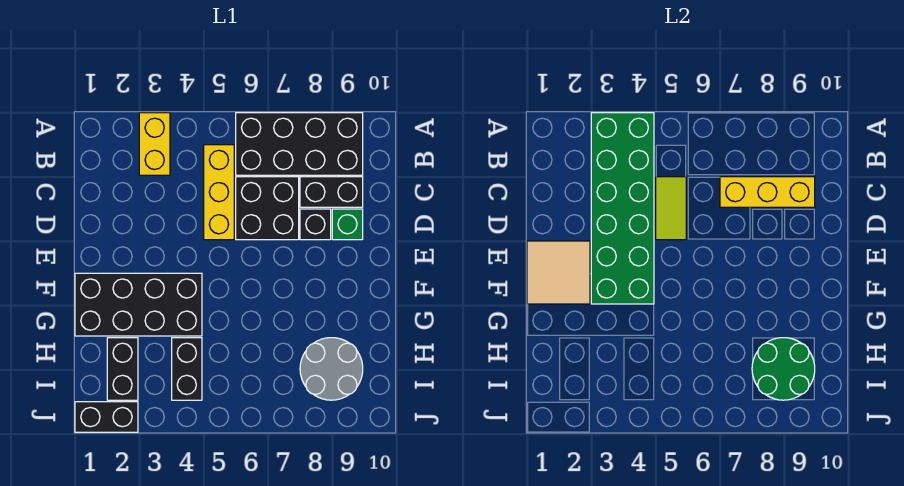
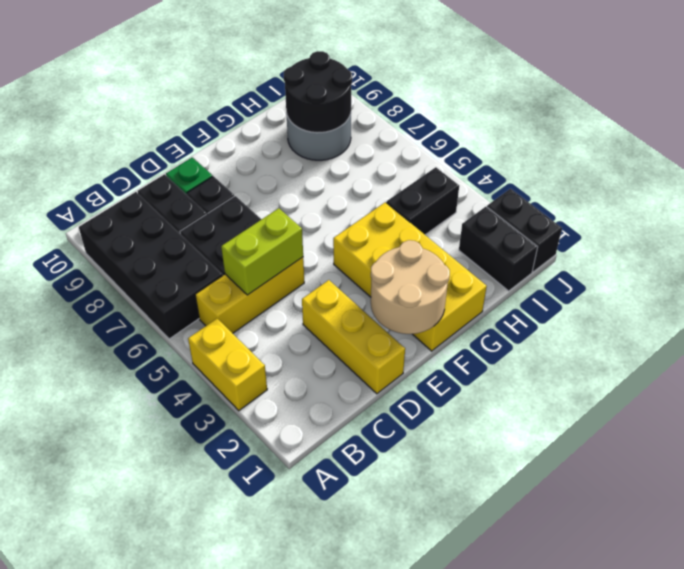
yellow brick A3:B3 level 1 -> yellow brick A3:A4 level 1
green brick A3:F4 level 2 -> none
lime tile C5:D5 level 2 -> lime brick C5:D5 level 2
yellow brick C7:C9 level 2 -> yellow brick D1:D3 level 1
tan tile E1:F2 level 2 -> tan round brick E1:F2 level 2
black brick F1:G4 level 1 -> yellow brick F1:G4 level 1
black brick H2:I2 level 1 -> black brick I1:I2 level 1
green round brick H8:I9 level 2 -> black round brick H8:I9 level 2

